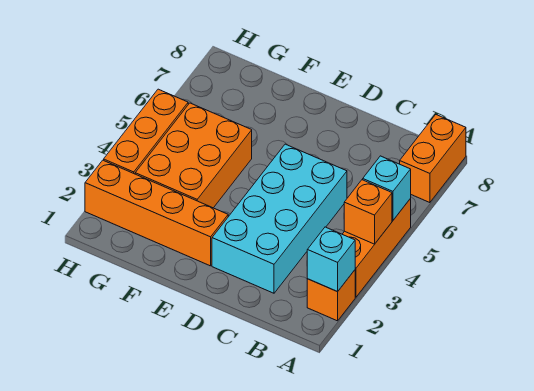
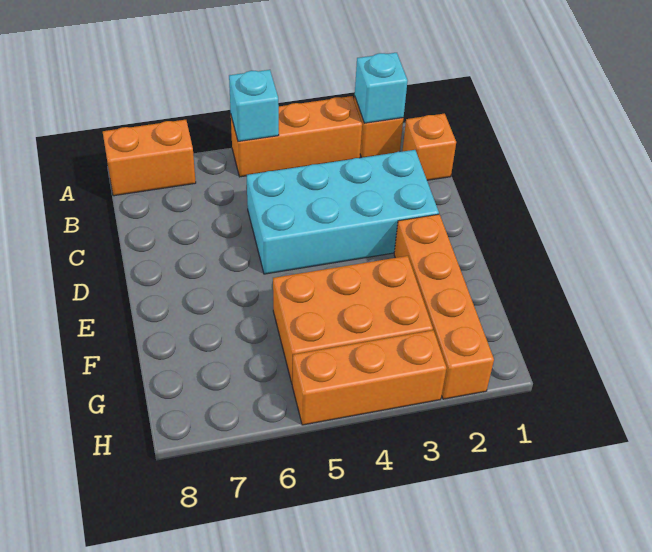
orange brick A4 level 2 -> orange brick B1 level 1

